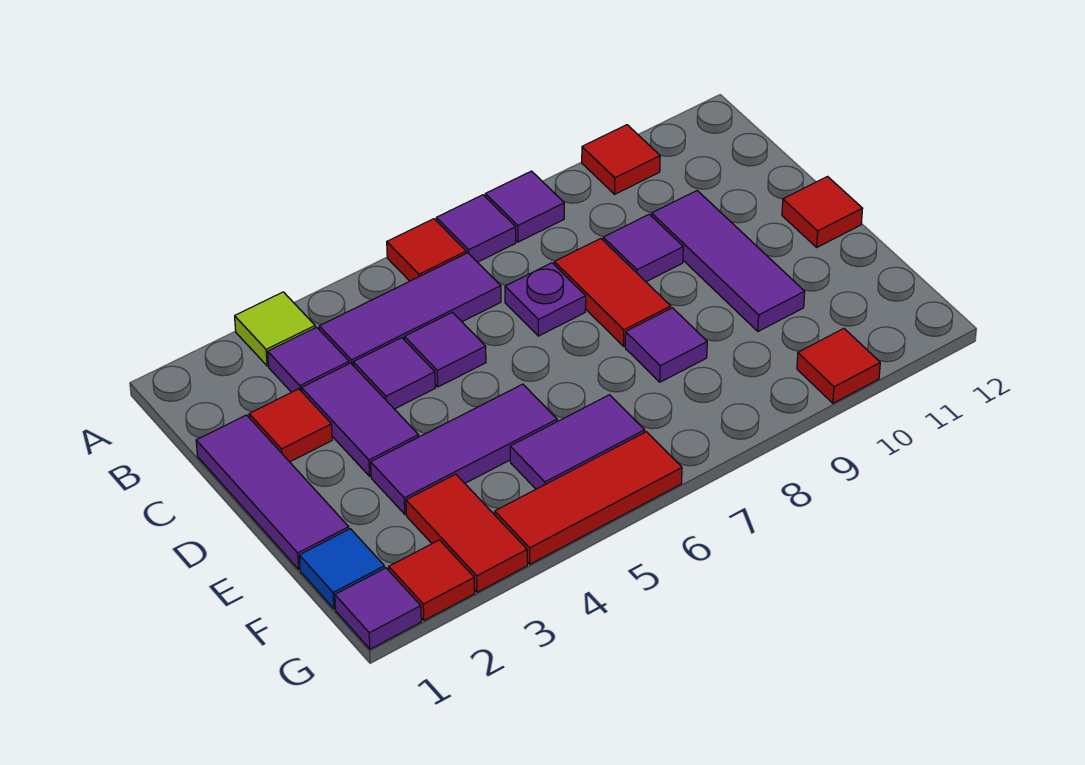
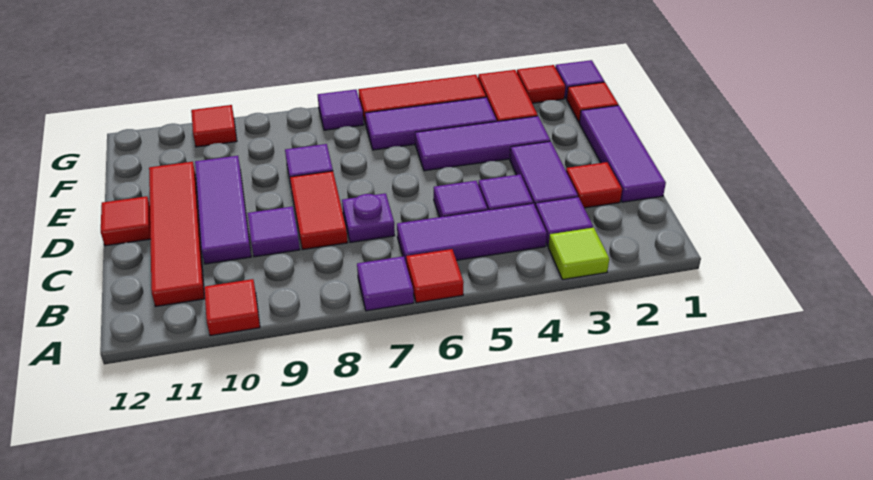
purple tile A8 level 1 -> purple tile G7 level 1
none -> red tile B11:E11 level 1
blue tile F1 level 1 -> red tile F1 level 1
purple tile F5:F6 level 1 -> purple tile F4:F6 level 1

